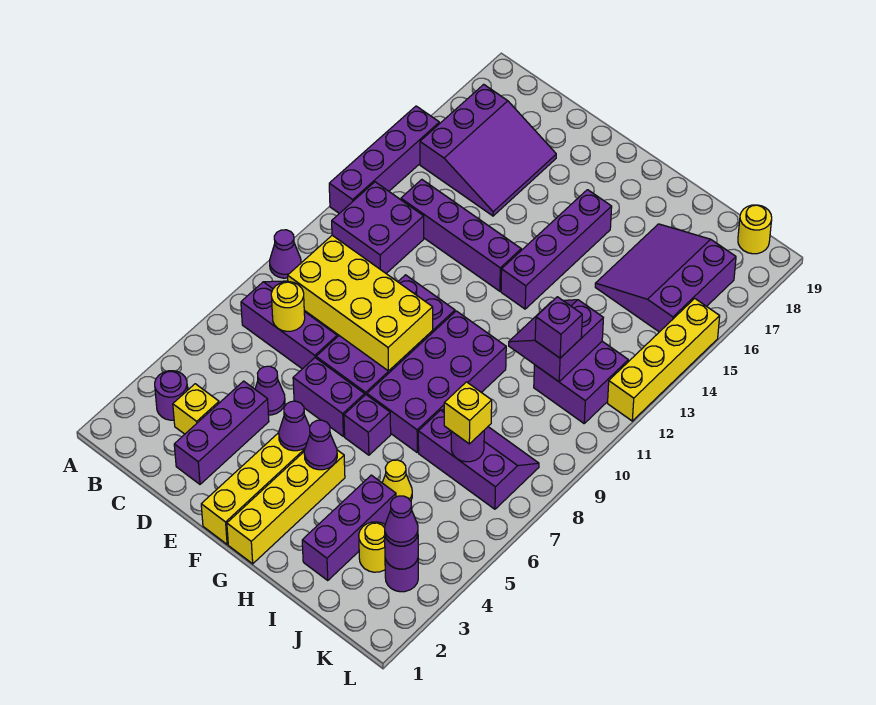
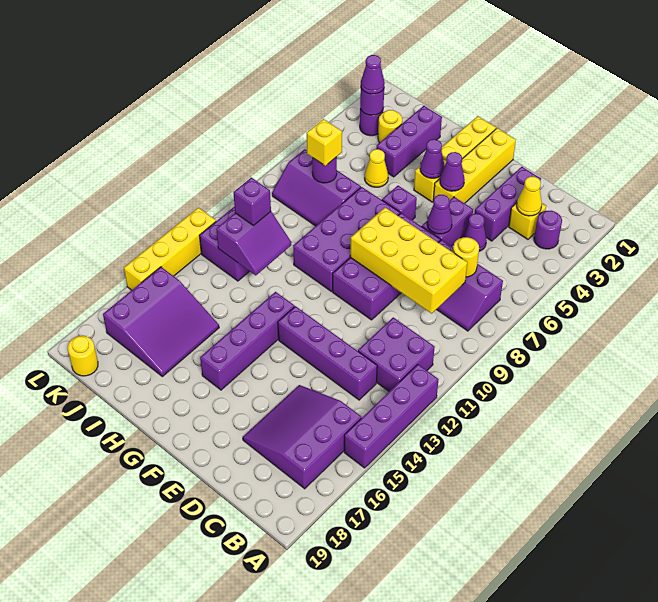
purple cone A9 level 1 -> purple cone E6 level 2
none -> yellow cone C3 level 2
purple brick E6:F6 level 1 -> purple brick E5:E6 level 1

